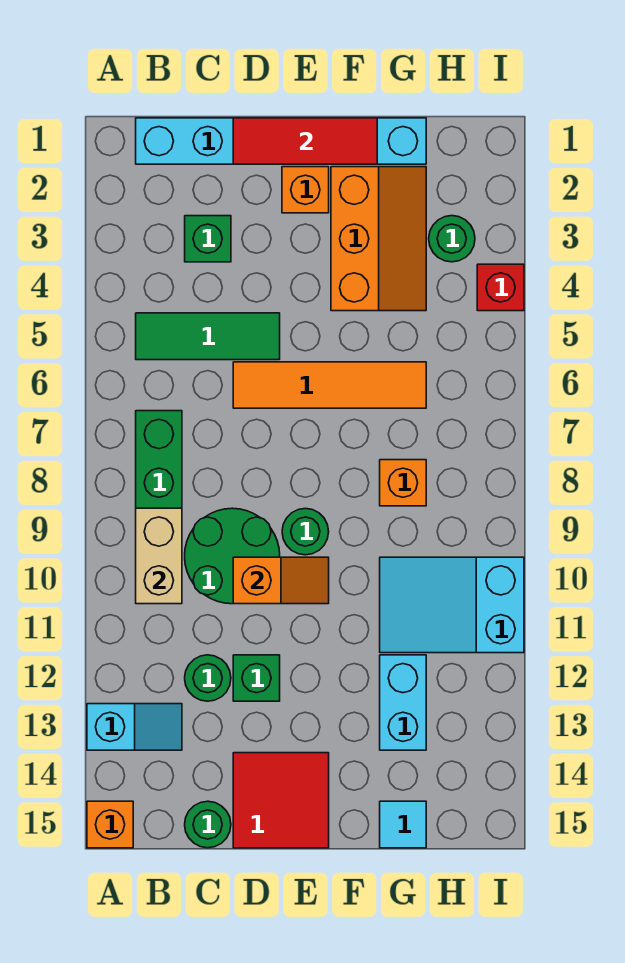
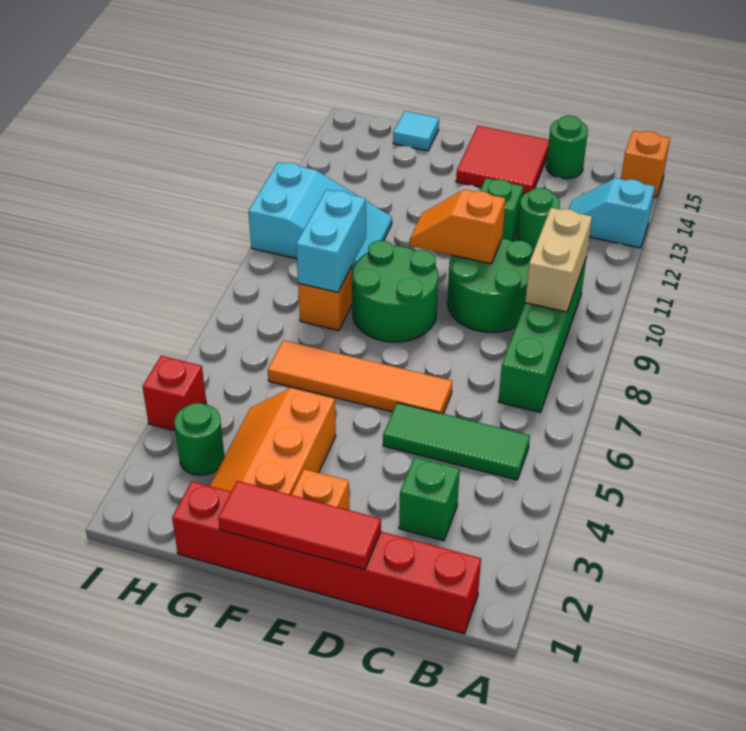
cyan brick B1:G1 level 1 -> red brick B1:G1 level 1
green round brick E9 level 1 -> green round brick E8:F9 level 1
cyan brick G12:G13 level 1 -> cyan brick G8:G9 level 2

